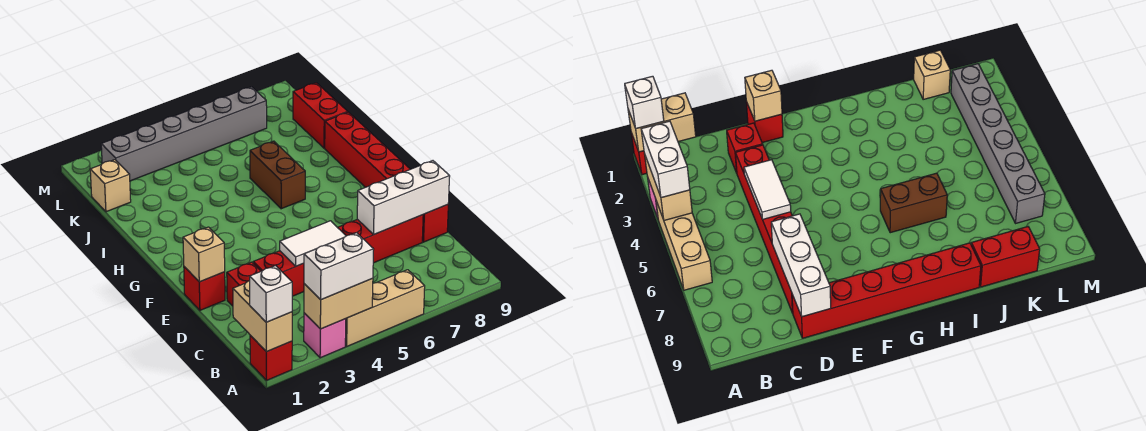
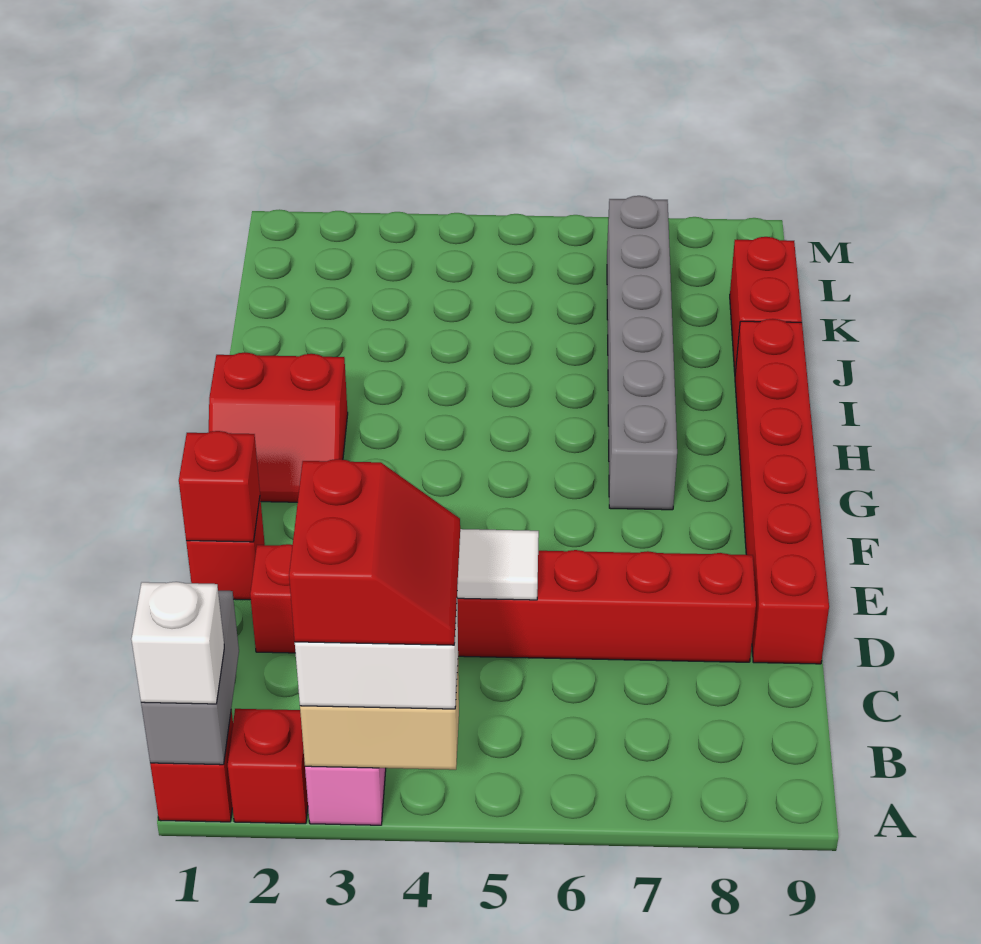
tan brick A1:B1 level 2 -> grey brick A1:B1 level 2
none -> red brick A2 level 1
none -> red slope A3:B4 level 4 top 3
tan brick A4:A6 level 1 -> none
white brick D7:D9 level 2 -> none
tan brick E1 level 2 -> red brick E1 level 2
none -> red slope G1:H2 level 1 top H
brown brick H6:I6 level 1 -> none
tan brick K1 level 1 -> none
grey brick L2:L7 level 1 -> grey brick G7:L7 level 1

